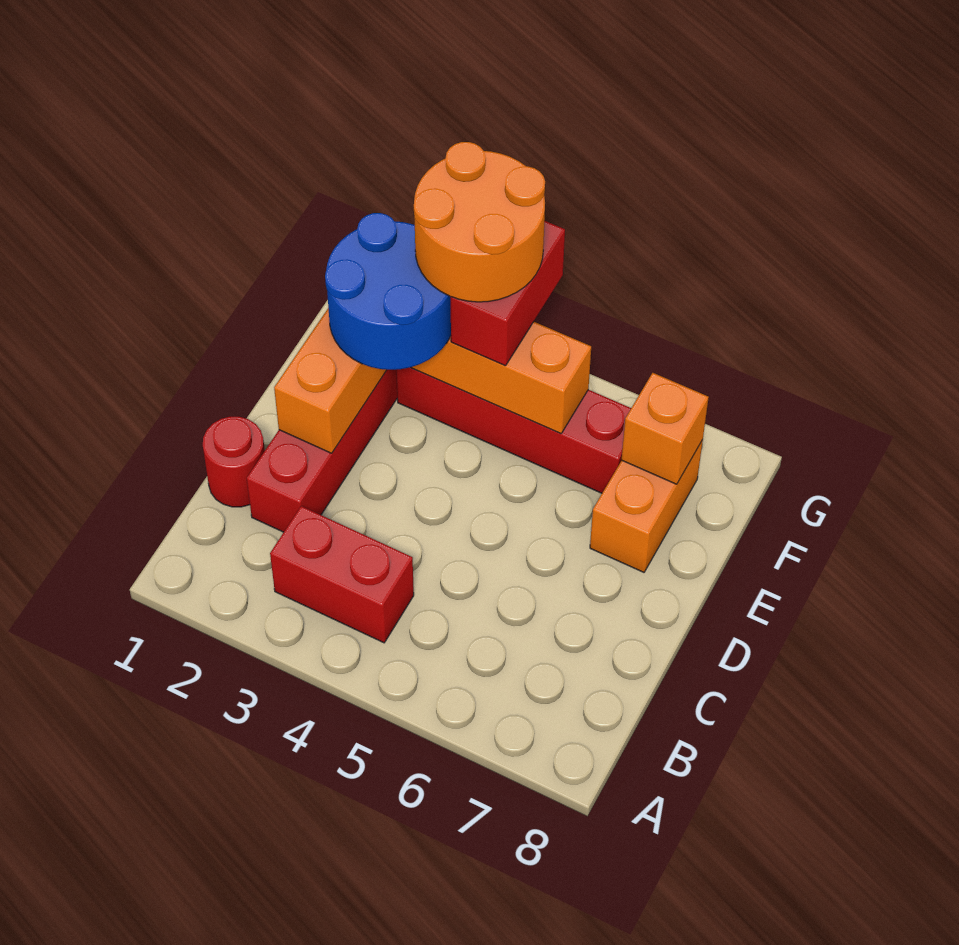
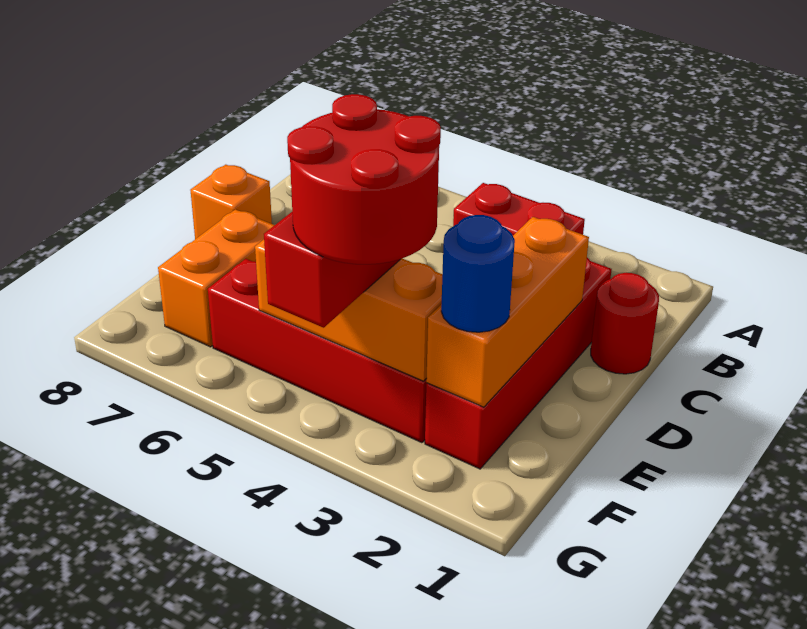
blue round brick E2:F3 level 3 -> blue round brick F2 level 3
orange round brick F3:G4 level 4 -> red round brick F3:G4 level 4
orange brick F7 level 2 -> orange brick D8 level 1

